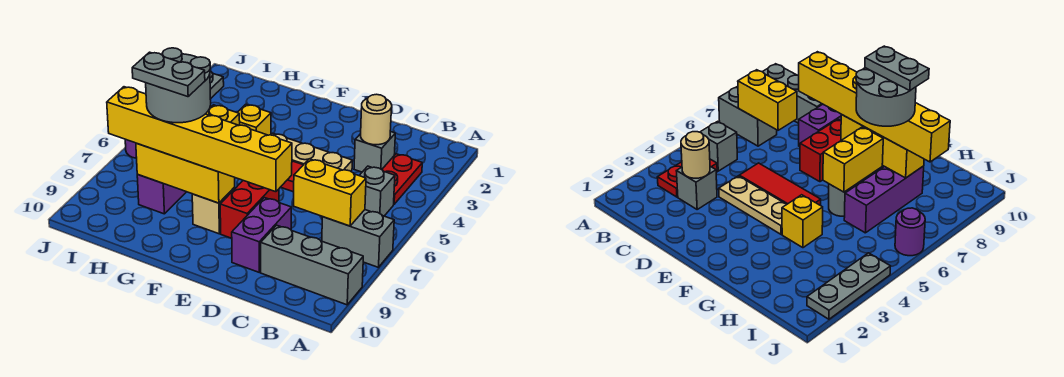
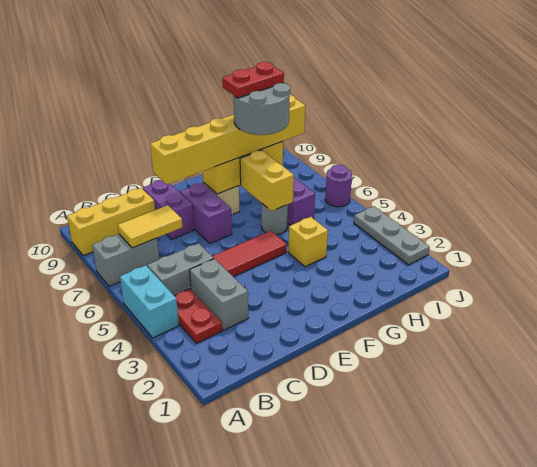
none -> cyan brick A4:A5 level 1
grey brick A9:C9 level 1 -> yellow brick A9:C9 level 1
grey brick B5 level 1 -> grey brick B5:C5 level 1
yellow brick B7:C7 level 2 -> yellow tile B7:C7 level 2
grey brick C3 level 1 -> grey brick C3:C4 level 1
tan round brick C3 level 2 -> none
tan plate D4:F4 level 1 -> none
red brick E7:E8 level 1 -> purple brick E7:E8 level 1
grey plate G8:H8 level 5 -> red plate G8:H8 level 5

